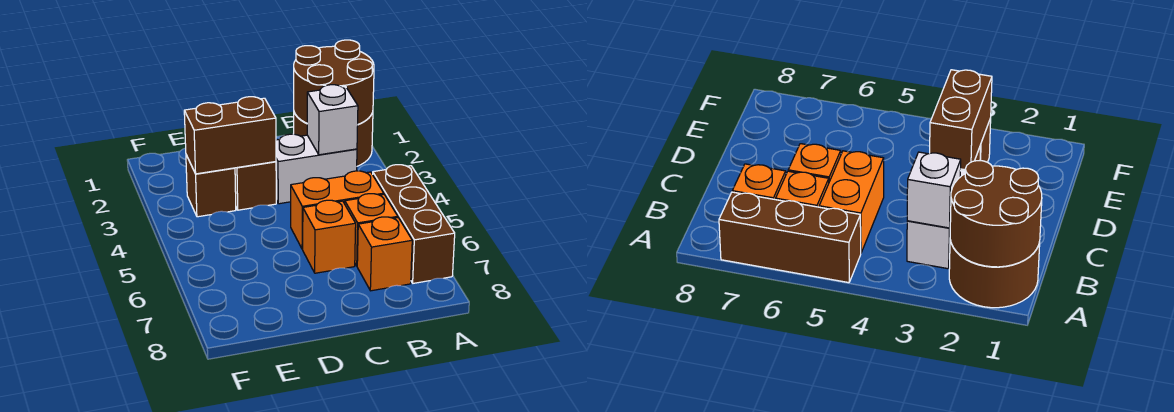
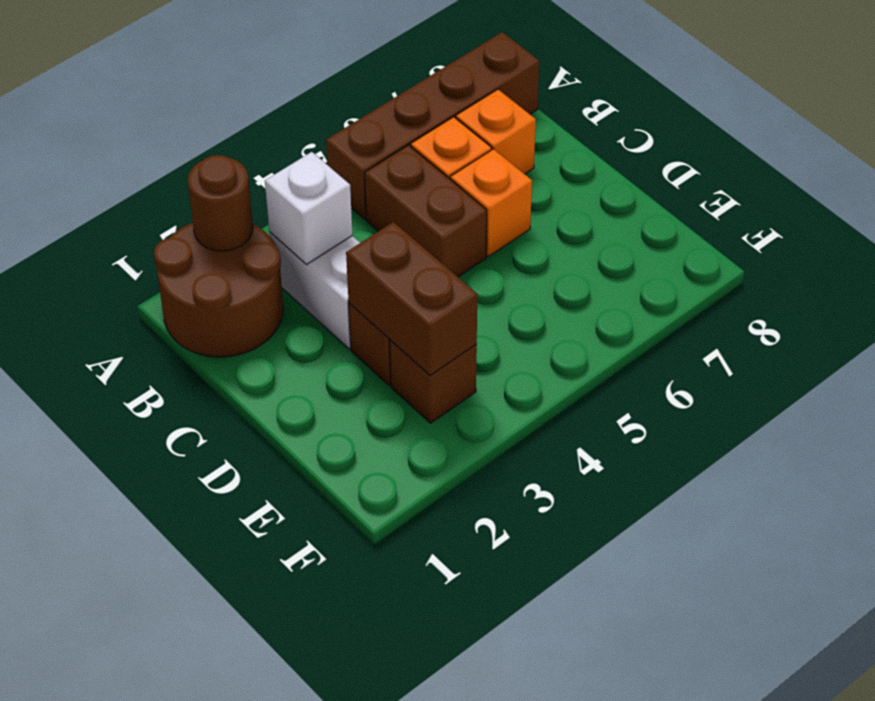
brown round brick A1:B2 level 2 -> brown round brick A2 level 2
brown brick A5:A7 level 1 -> brown brick A5:A8 level 1
orange brick B5:C5 level 1 -> brown brick B5:C5 level 1

